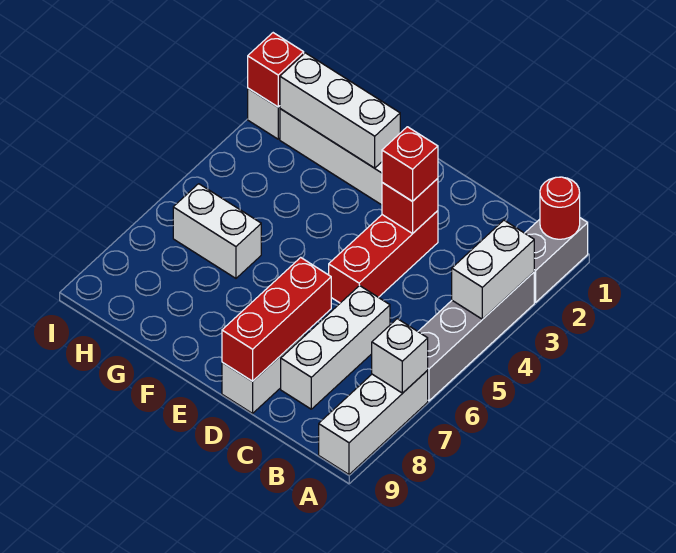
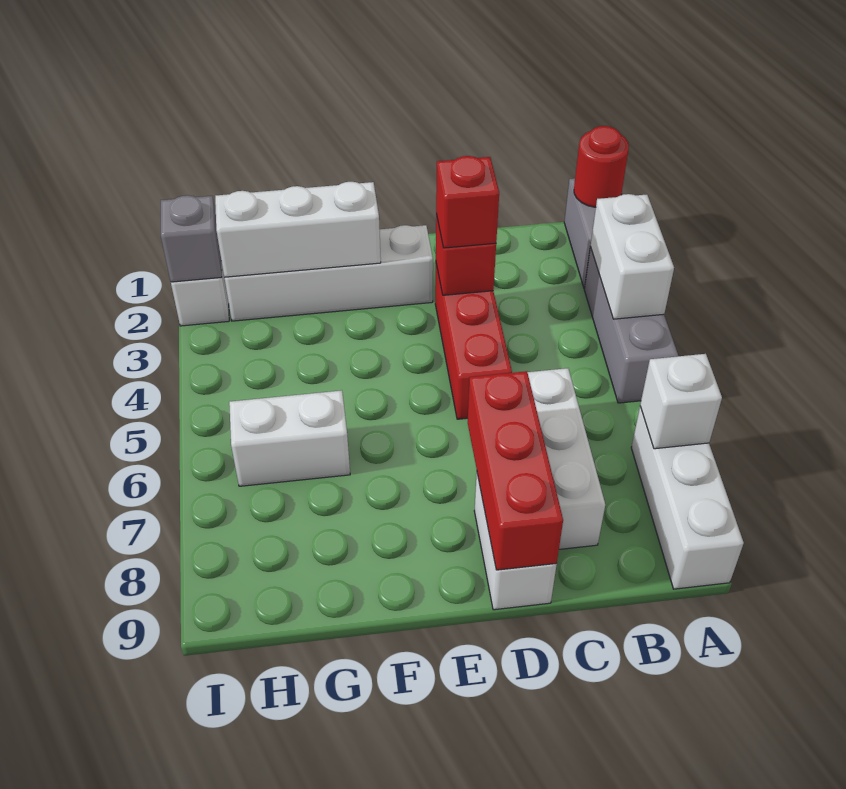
grey brick A3:A6 level 1 -> grey brick A3:A5 level 1
red brick I2 level 2 -> grey brick I2 level 2

